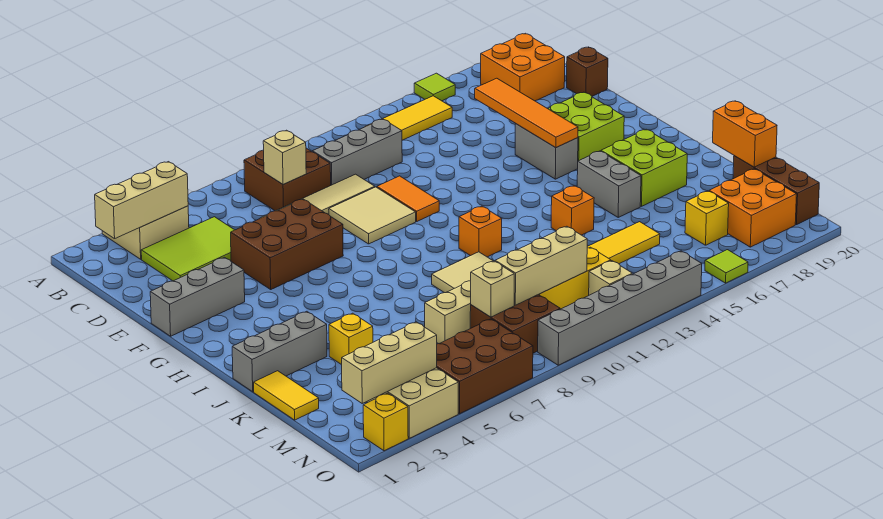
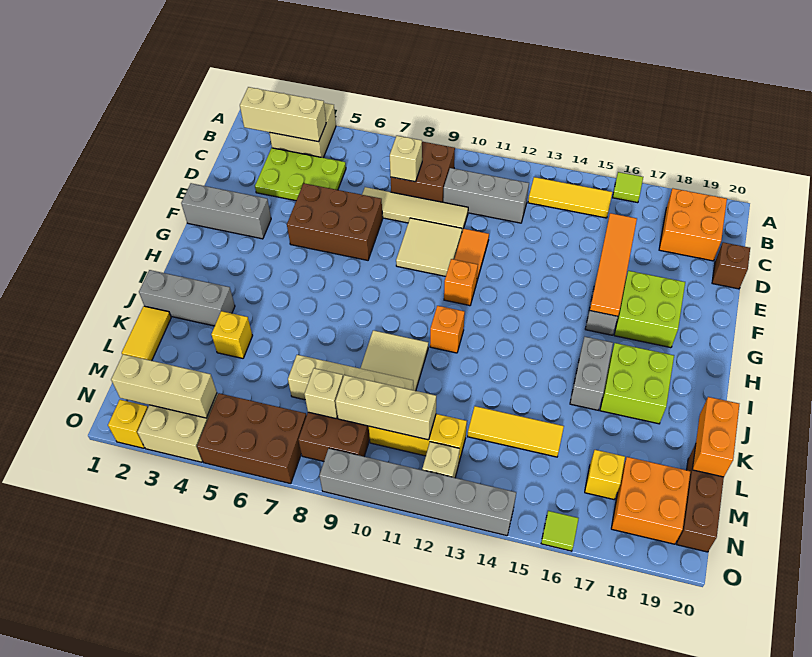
lime tile C3:D5 level 1 -> lime plate C3:D5 level 1
orange brick J14 level 1 -> orange brick G11 level 1

